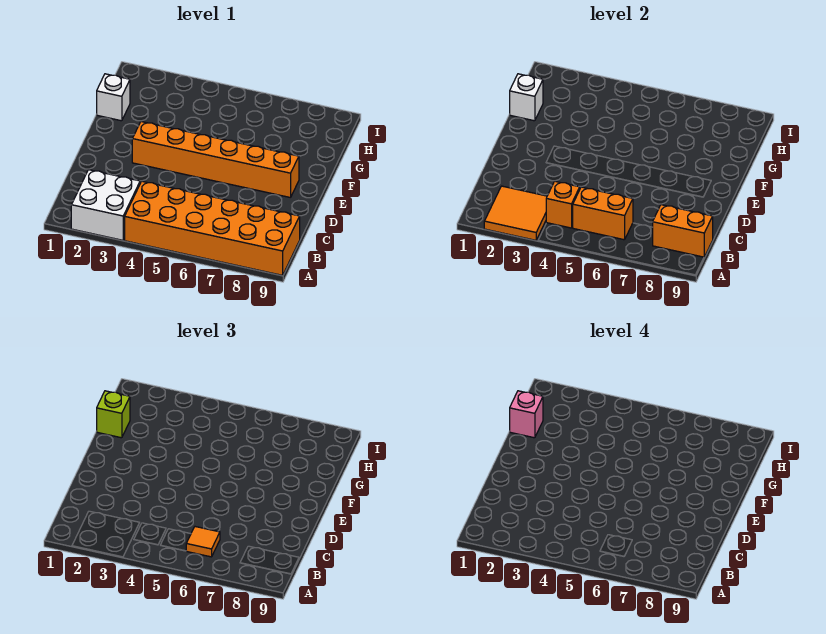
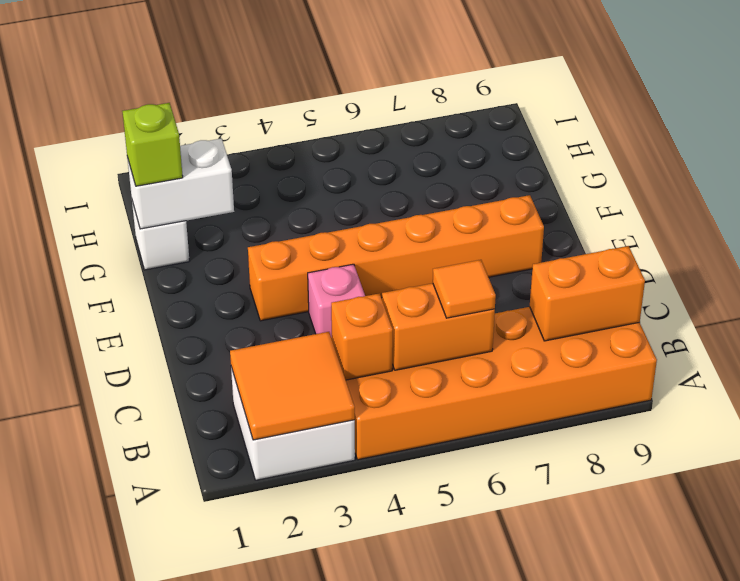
white brick G1 level 2 -> white brick G1:G2 level 2
pink brick G1 level 4 -> pink brick D4 level 1

